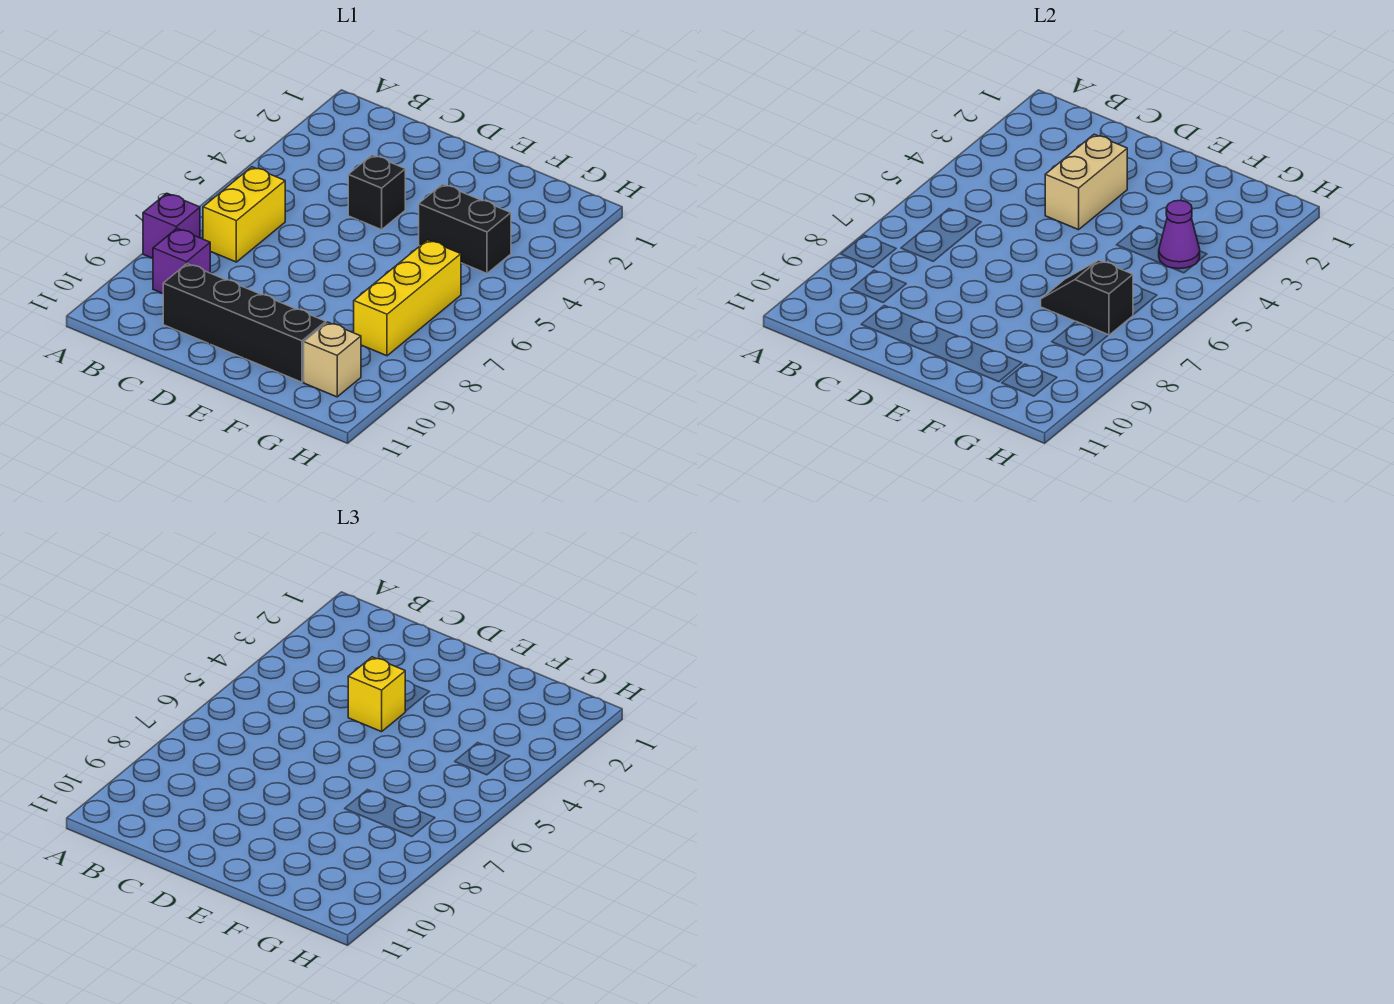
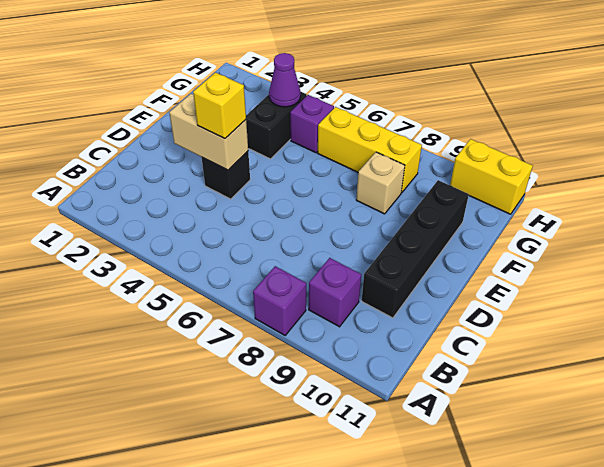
yellow brick B6:B7 level 1 -> yellow brick H10:H11 level 1
black slope F7:G7 level 2 top G -> none
none -> purple brick G5 level 1
tan brick G10 level 1 -> tan brick F8 level 1

